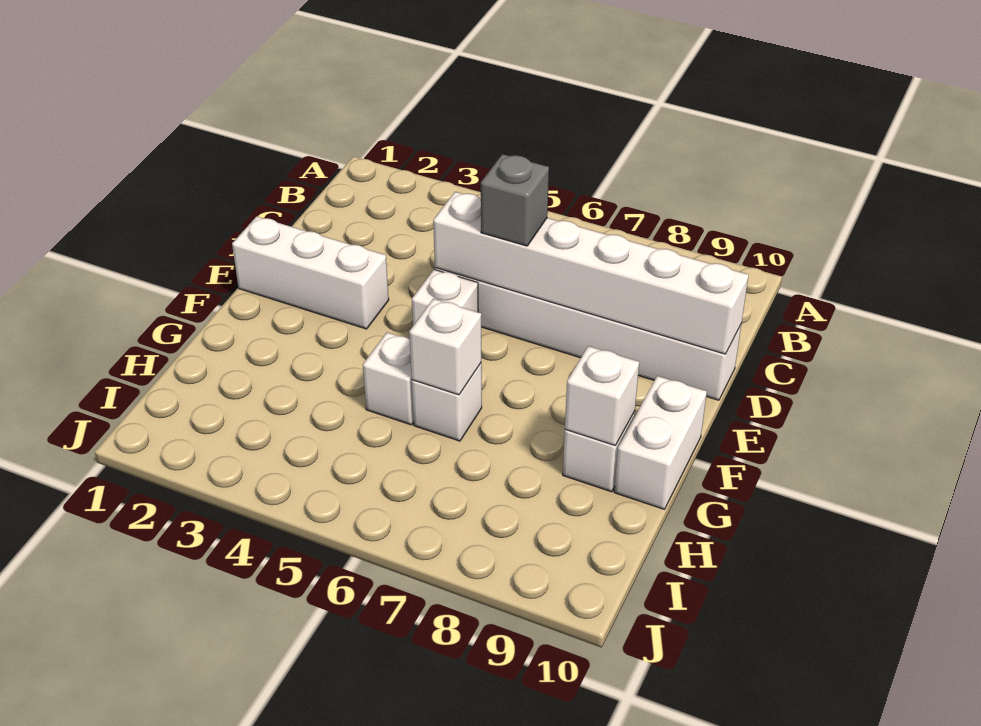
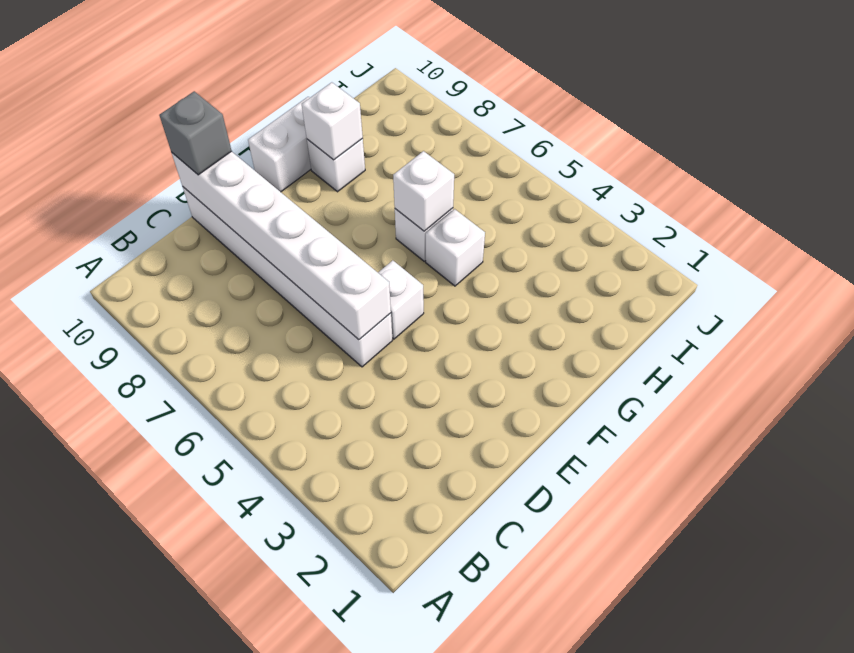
grey brick D6 level 3 -> grey brick D10 level 3
white brick E1:E3 level 1 -> none

